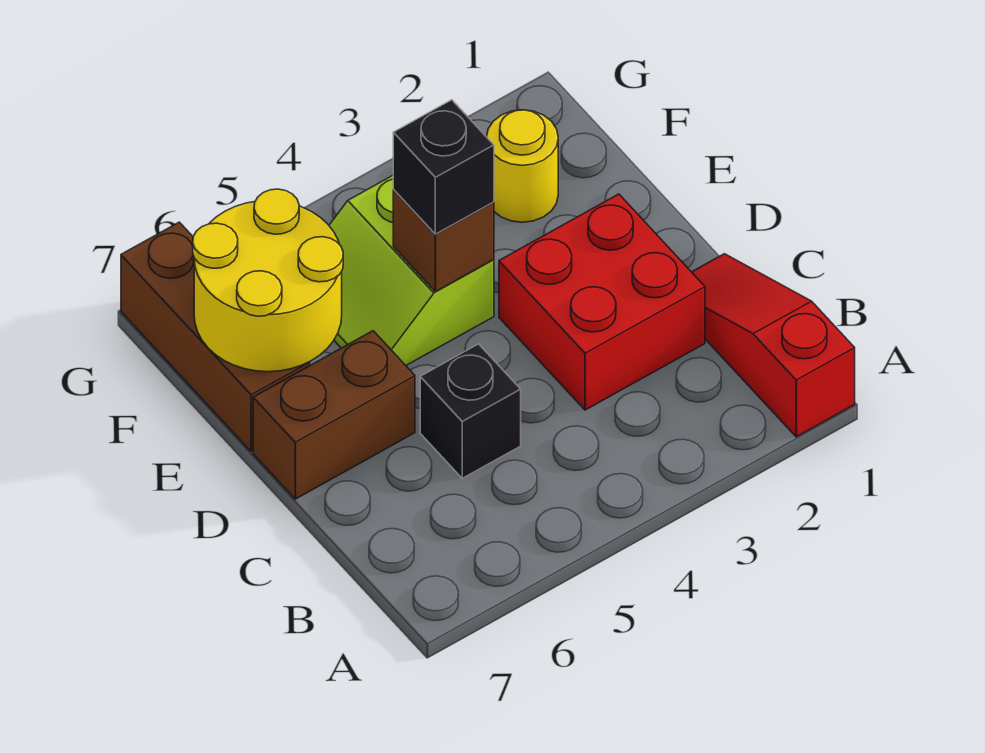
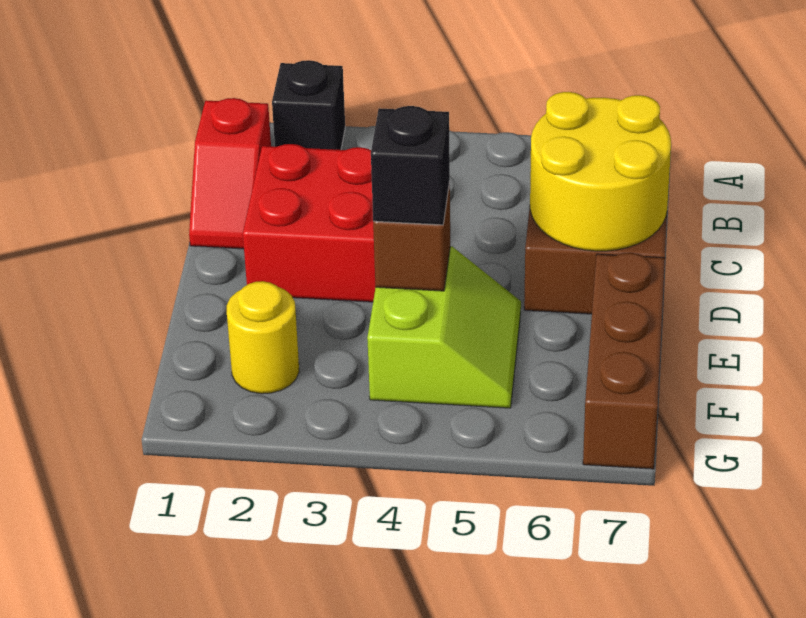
red slope A1:C1 level 1 top A -> red slope B1:C1 level 1 top B
black brick C5 level 1 -> black brick A2 level 1
yellow round brick E6:F7 level 2 -> yellow round brick C6:D7 level 2

